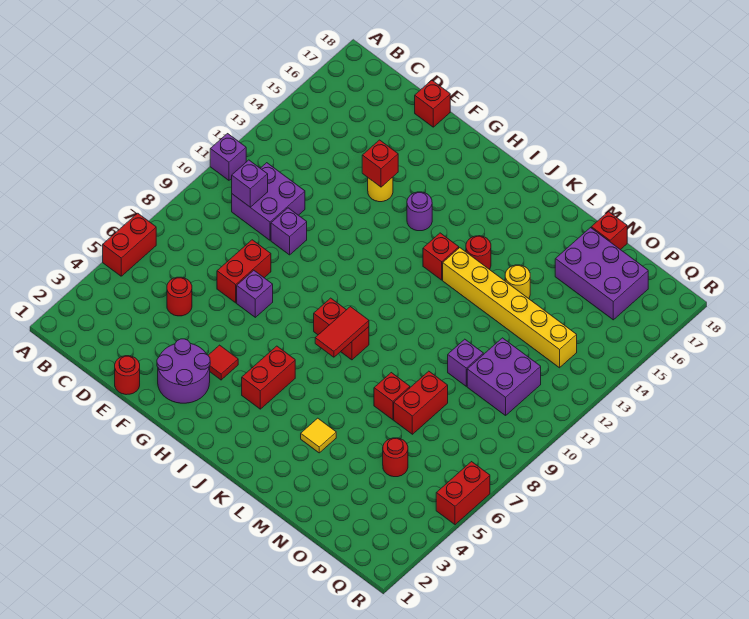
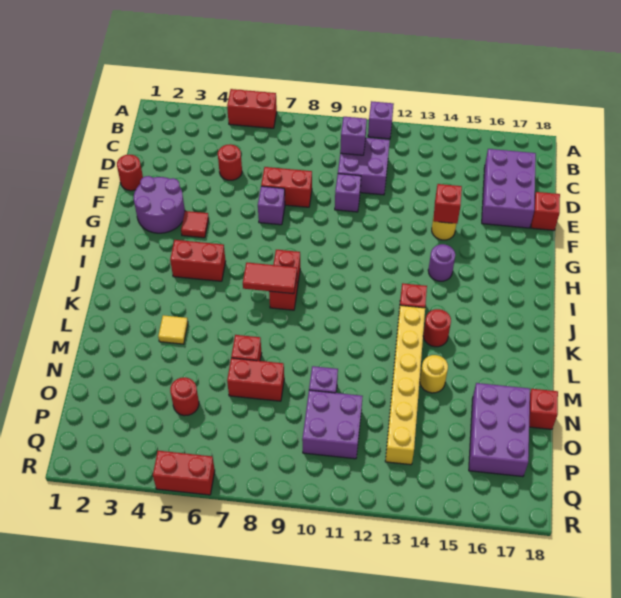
none -> purple brick C16:E17 level 1

